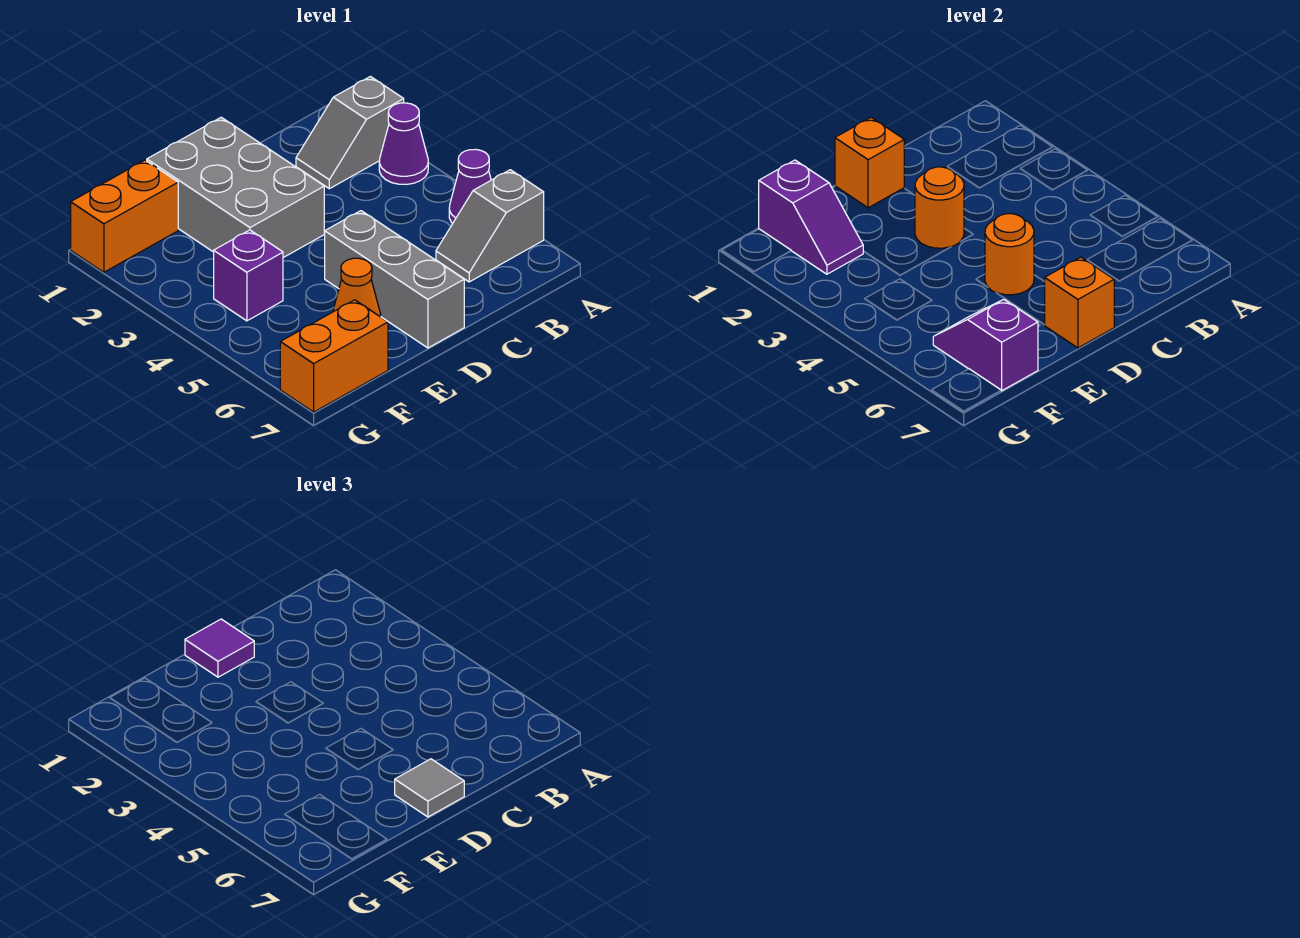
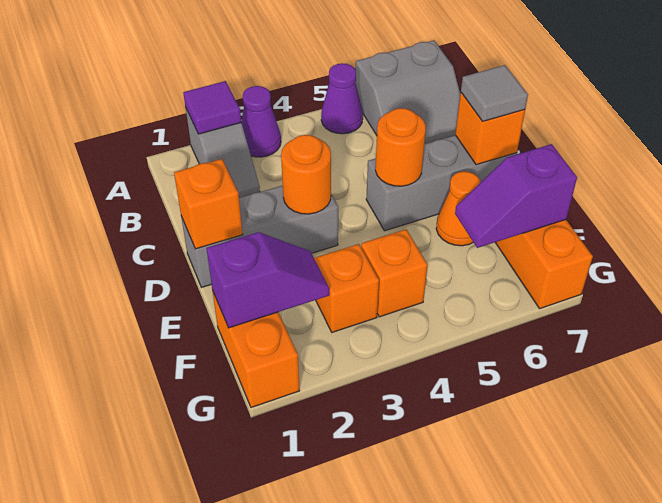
grey slope A6:B6 level 1 top A -> grey slope A6:B7 level 1 top A
grey brick D1:E3 level 1 -> grey brick D1:D3 level 1
purple tile D1 level 3 -> purple tile A2 level 2
none -> orange brick F3 level 1
purple brick F4 level 1 -> orange brick F4 level 1

